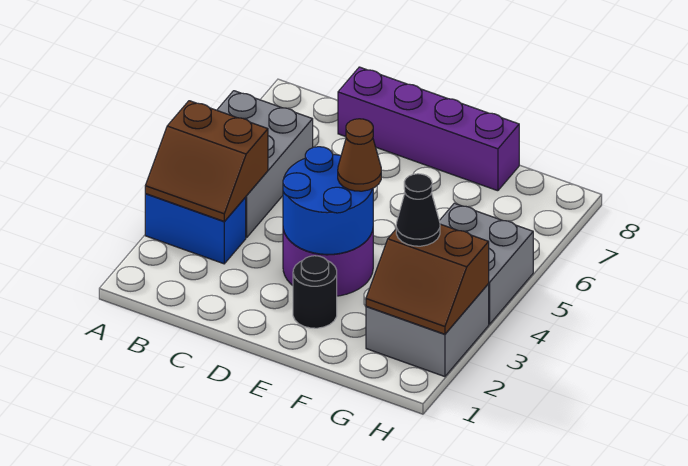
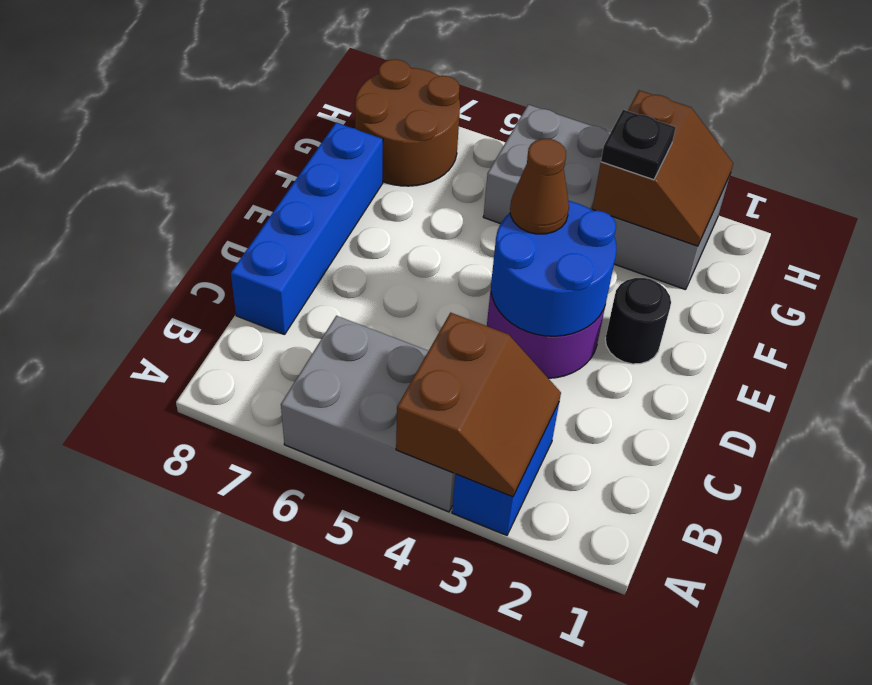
purple brick C8:F8 level 1 -> blue brick C8:F8 level 1
black cone G3 level 3 -> black plate G3 level 3
none -> brown round brick G7:H8 level 1

